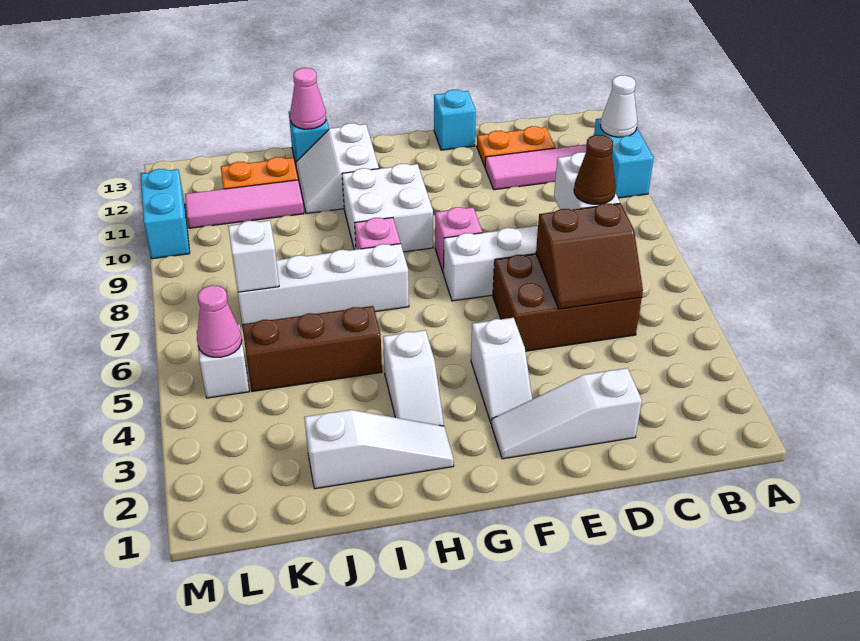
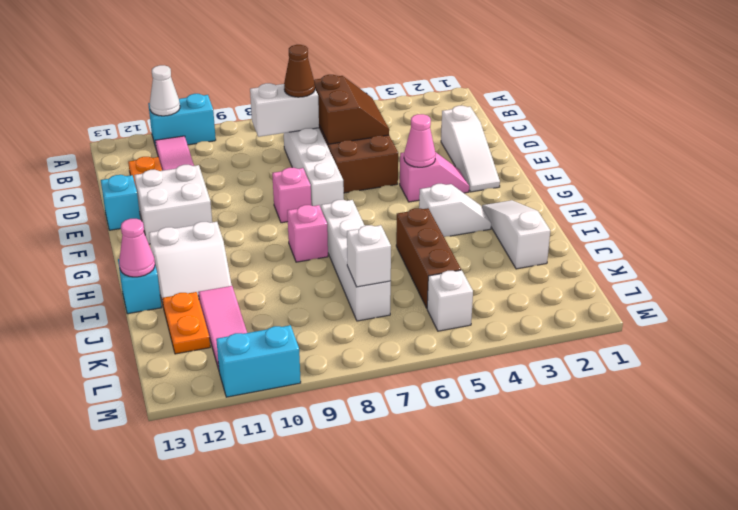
white slope F3:F4 level 1 top 4 -> pink slope F3:F4 level 1 top 4
white brick G9:H10 level 1 -> white brick E11:F12 level 1
pink cone L5 level 2 -> pink cone F4 level 2

